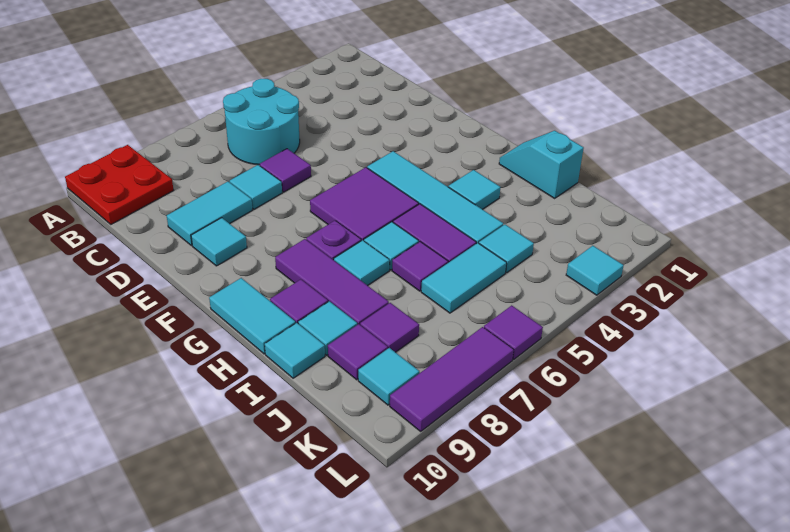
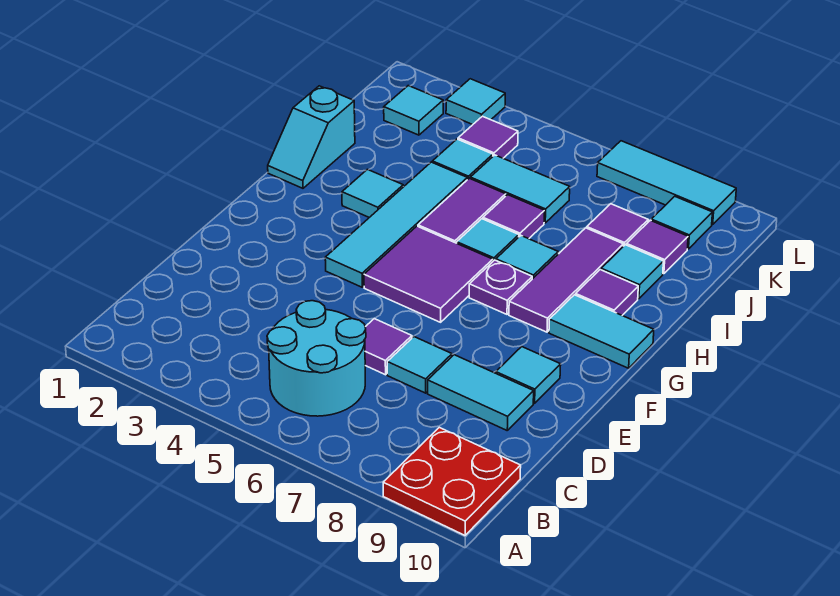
cyan tile G10:H10 level 1 -> cyan tile G9:G10 level 1
cyan tile I10 level 1 -> cyan tile K2 level 1
purple tile L6 level 1 -> purple tile K4 level 1
purple tile L7:L9 level 1 -> cyan tile L7:L9 level 1

